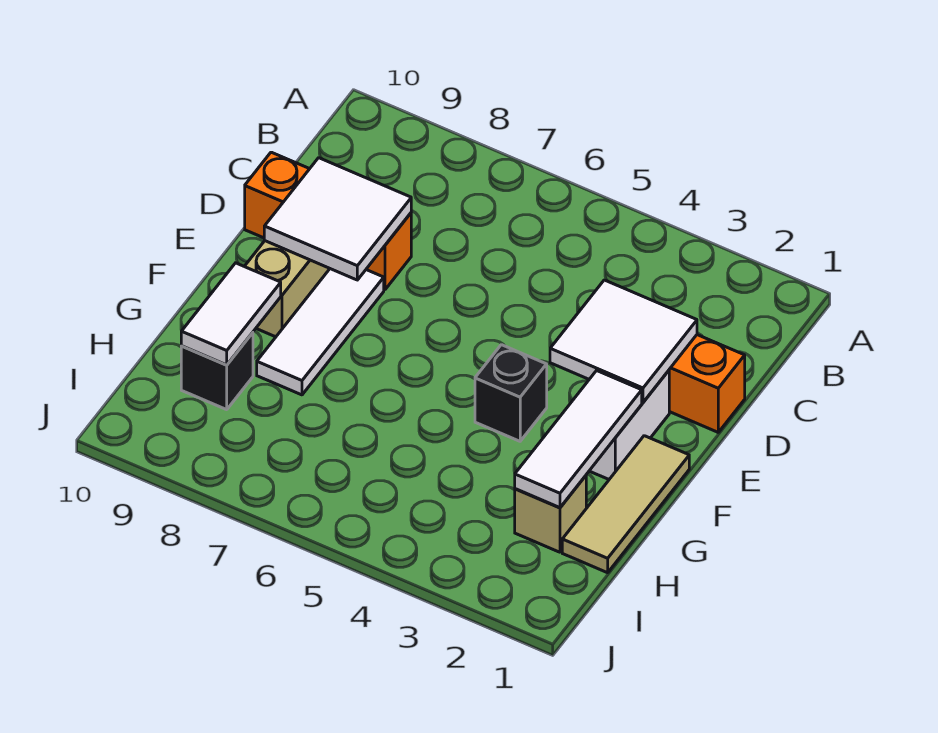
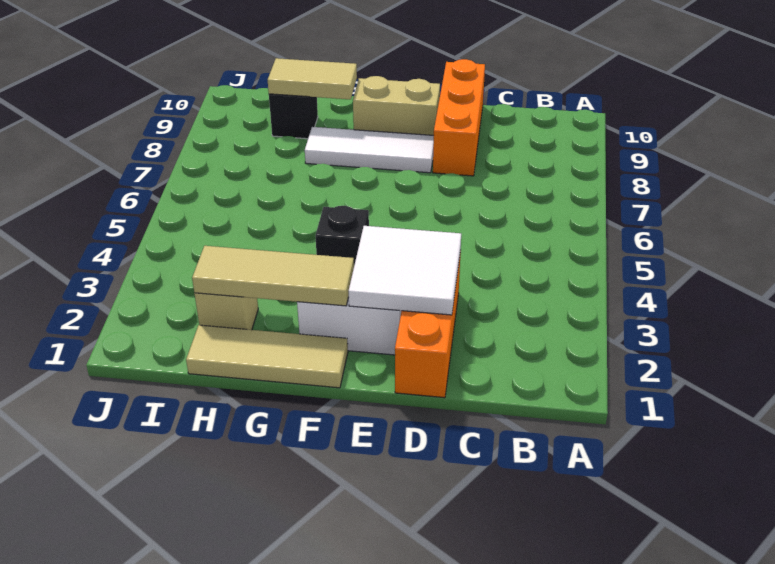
white tile D8:E9 level 2 -> none
white tile F2:H2 level 2 -> tan tile F2:H2 level 2
white tile G9:H9 level 2 -> tan tile G9:H9 level 2

